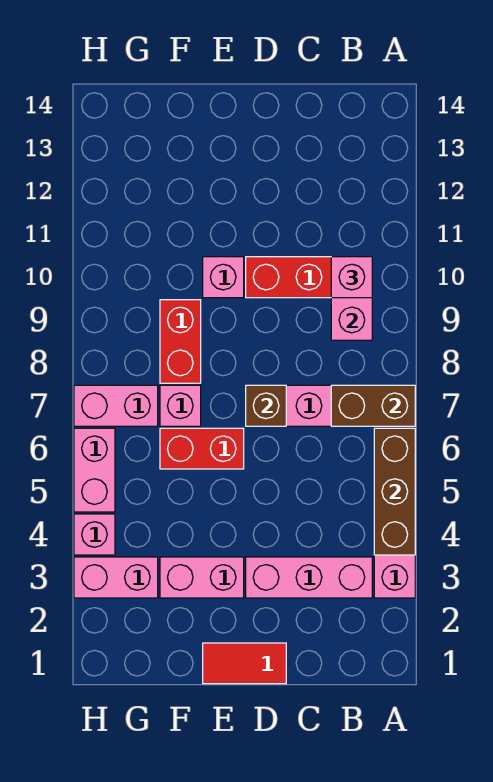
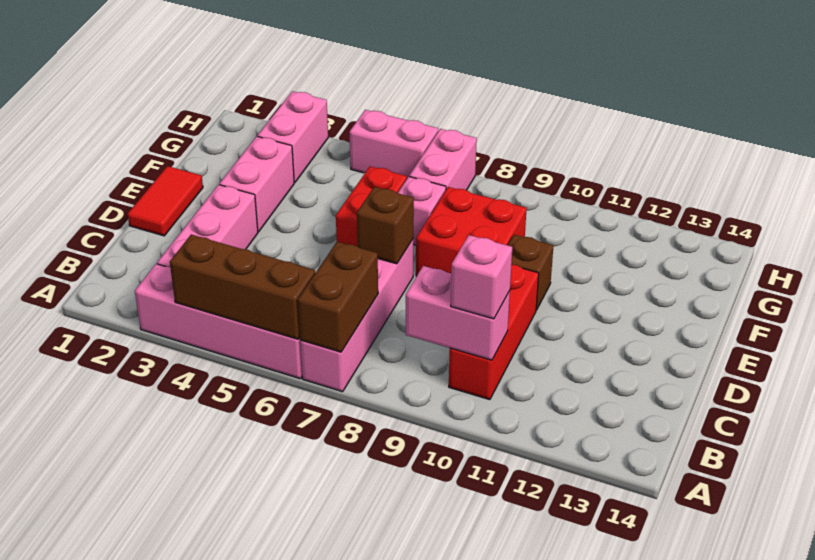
pink brick E10 level 1 -> brown brick E10 level 1
red brick F8:F9 level 1 -> red brick E8:F9 level 1
pink brick H4 level 1 -> none

